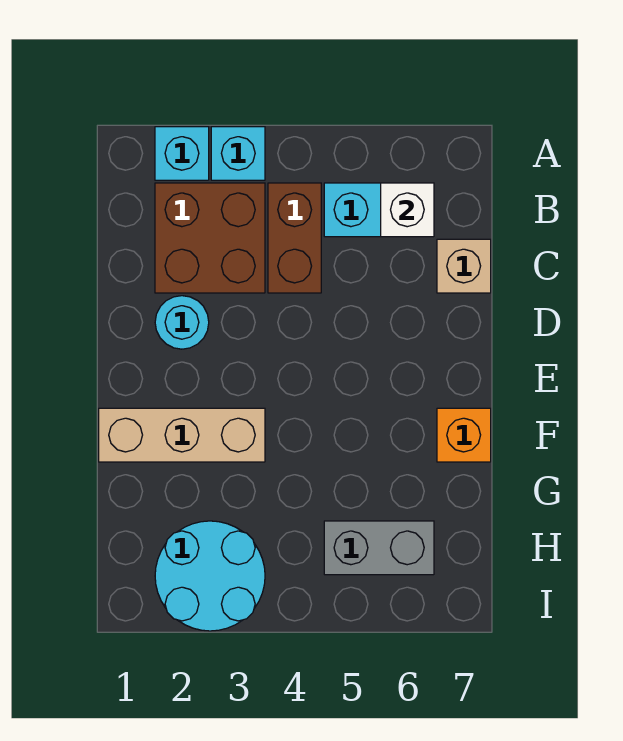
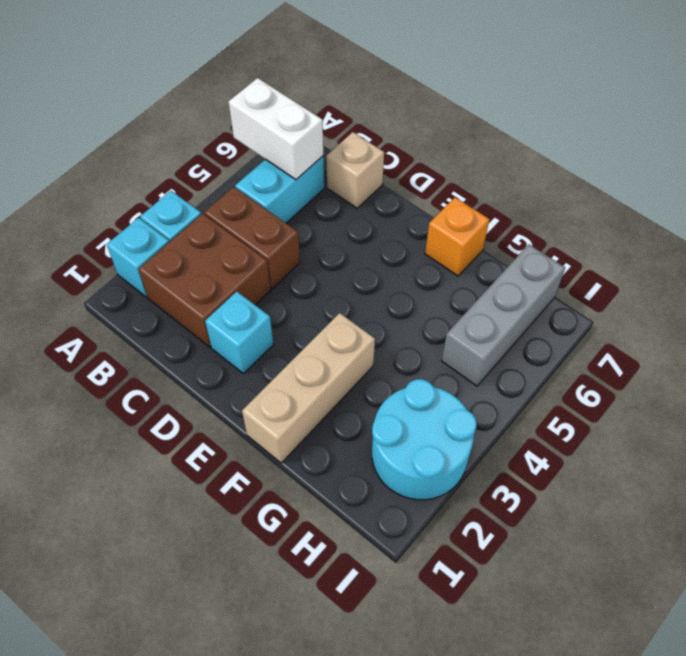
white brick B6 level 2 -> white brick A6:B6 level 2
cyan round brick D2 level 1 -> cyan brick D2 level 1
grey brick H5:H6 level 1 -> grey brick H5:H7 level 1

